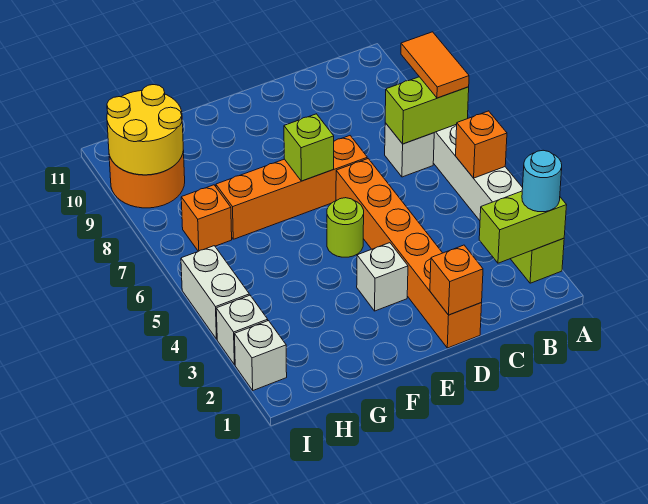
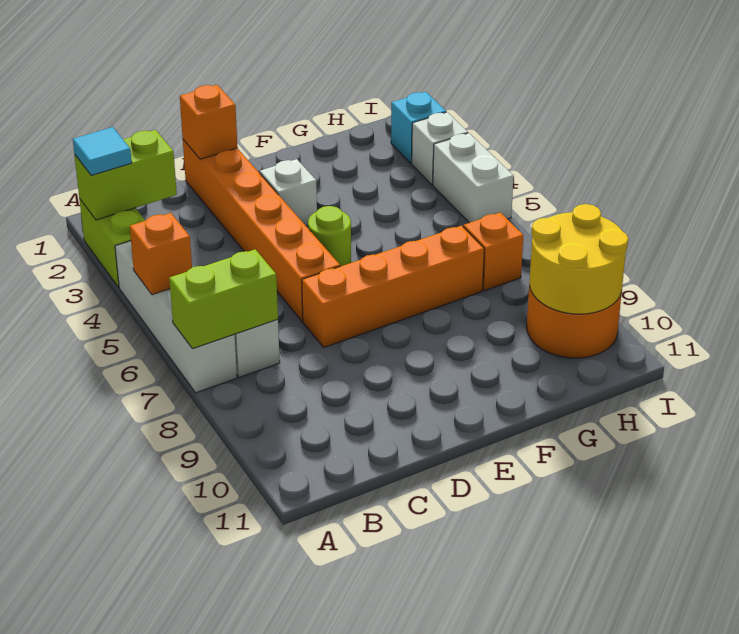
cyan round brick A2 level 3 -> cyan tile A2 level 3
orange tile A7:A8 level 3 -> none
lime brick E7 level 2 -> none
white brick I2 level 1 -> cyan brick I2 level 1

